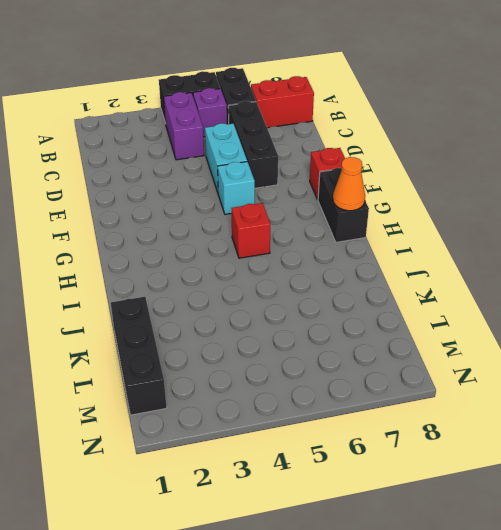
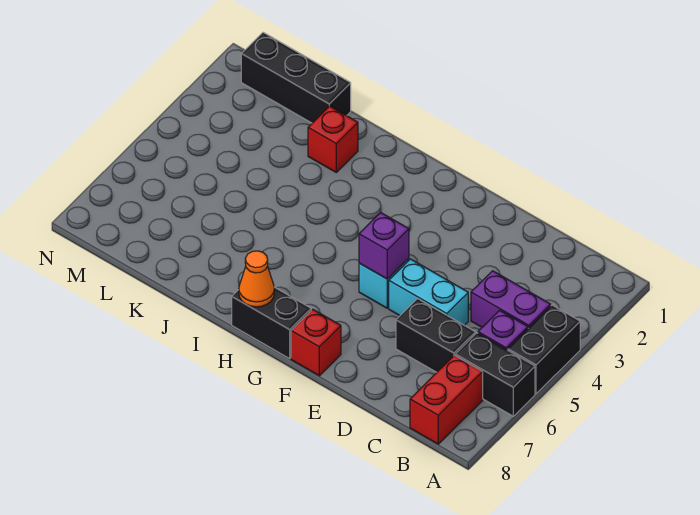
black brick C6:E6 level 1 -> black brick C6:D6 level 1
none -> purple brick F5 level 2
red brick H5 level 1 -> red brick J2 level 1

